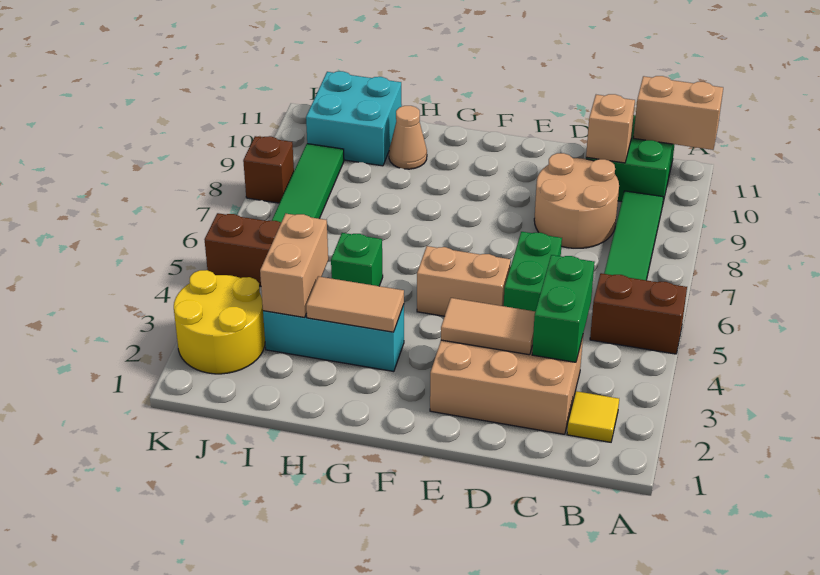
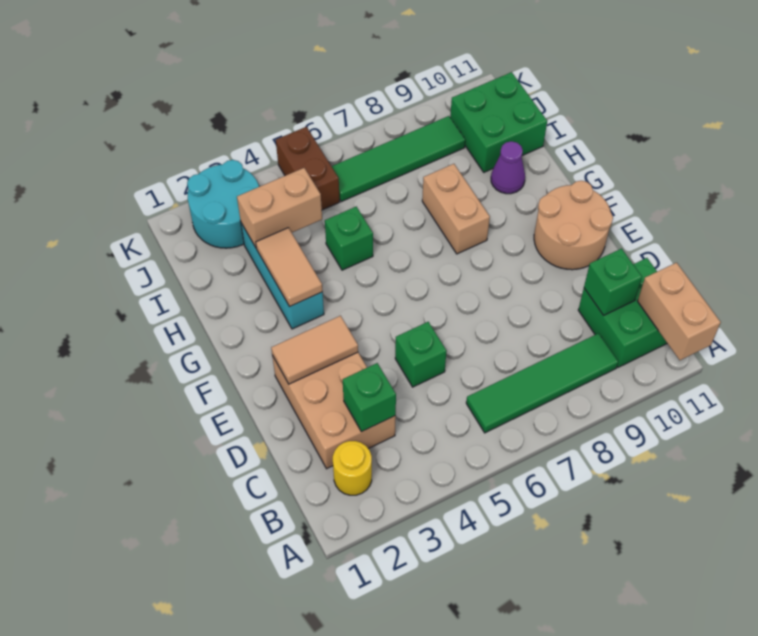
brown brick A5:B5 level 1 -> none
yellow tile B2 level 1 -> yellow round brick B2 level 1
green brick C3:C4 level 2 -> green brick C3 level 2
tan round brick C8:D9 level 1 -> tan round brick E10:F11 level 1
tan brick C10 level 2 -> green brick C10 level 2
tan tile D3:E3 level 2 -> tan tile E2:E3 level 2
green brick D5:D6 level 1 -> green brick D5 level 1
tan brick E5:F5 level 1 -> tan brick G8:H8 level 1
tan cone H10 level 1 -> purple cone H10 level 1
cyan brick I10:J11 level 1 -> green brick I10:J11 level 1
yellow round brick J2:K3 level 1 -> cyan round brick J2:K3 level 1
brown brick K8 level 1 -> none

